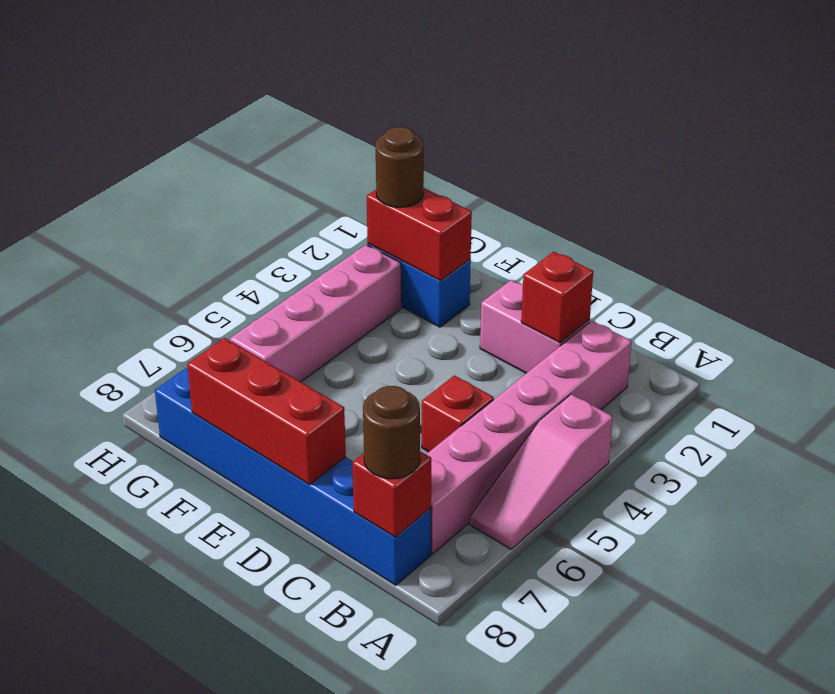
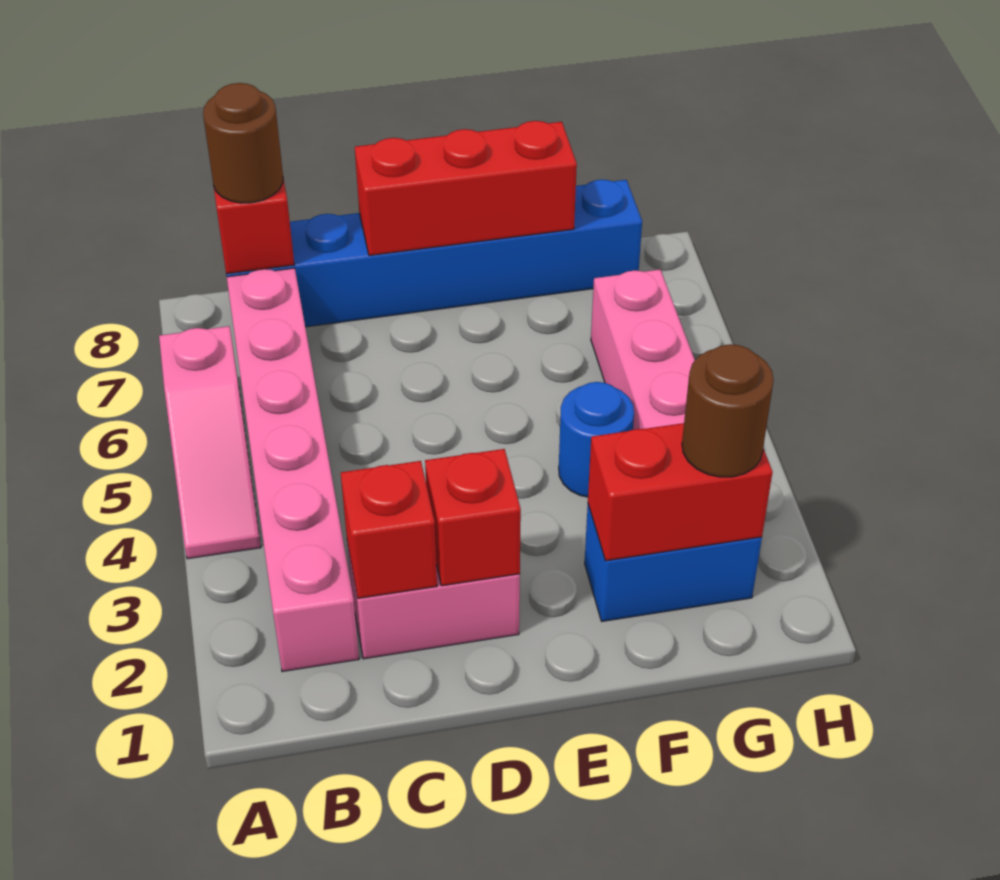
pink slope A4:A6 level 1 top 4 -> pink slope A4:A6 level 1 top 6
red brick C5 level 1 -> red brick D2 level 2
none -> blue round brick F4 level 1

